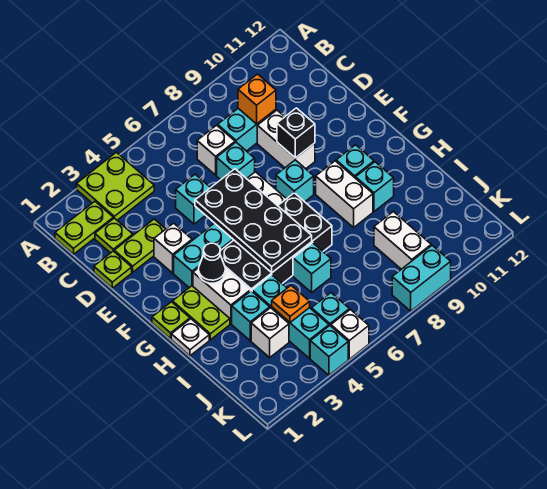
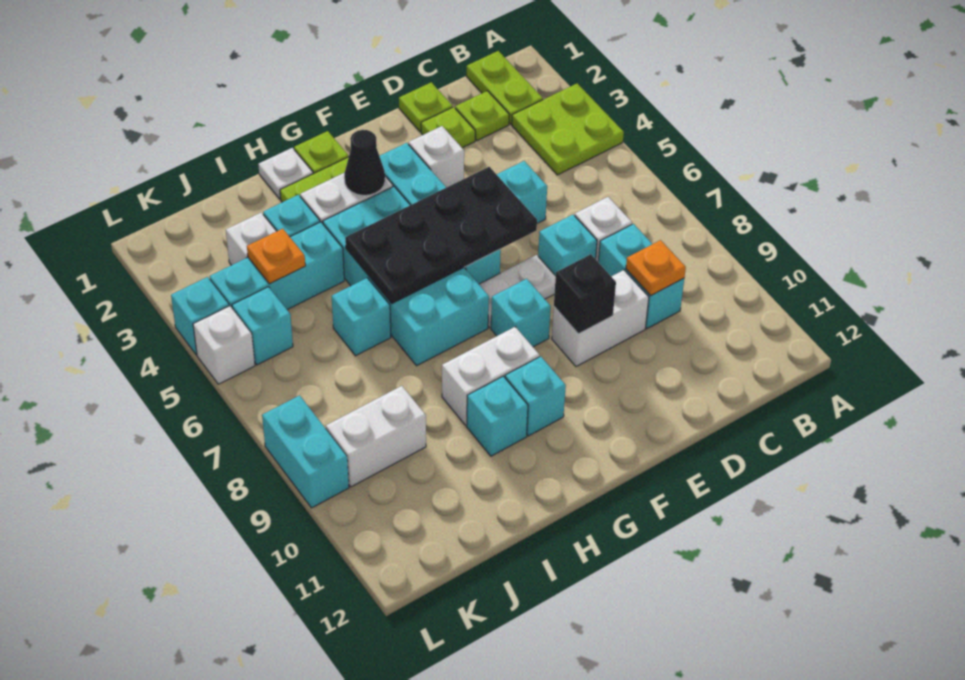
orange brick C9 level 2 -> orange plate C9 level 2
lime plate D2:D3 level 1 -> lime plate D2 level 1
black brick G4:H7 level 1 -> cyan brick G4:H7 level 1

